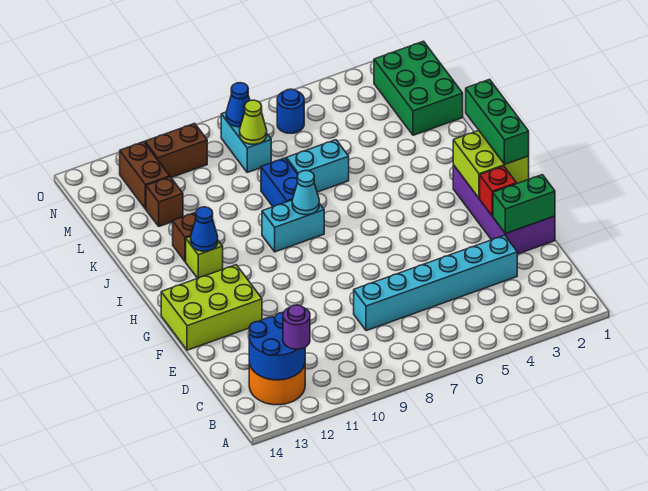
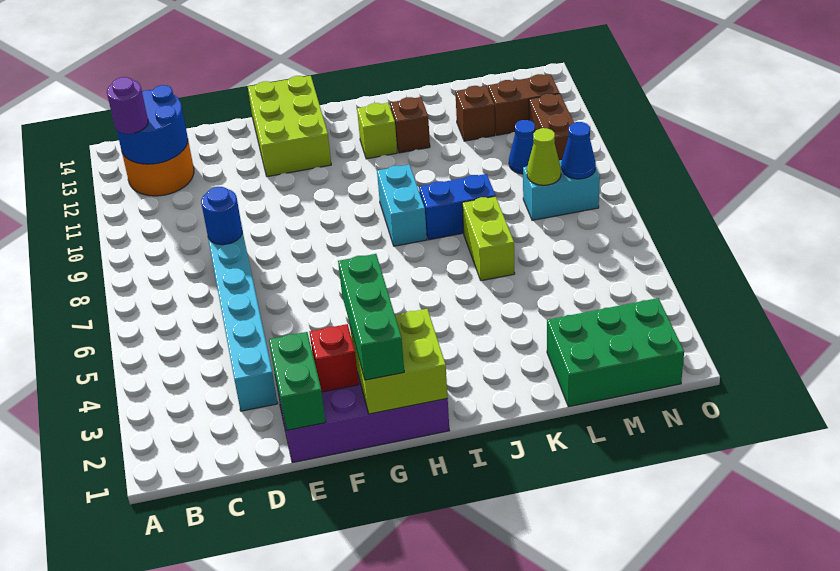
green brick G1:I1 level 3 -> green brick G1:G3 level 3
cyan cone I8 level 2 -> none
blue cone I12 level 2 -> blue cone M10 level 1
cyan brick K6:K7 level 1 -> lime brick K6:K7 level 1
blue round brick N6 level 1 -> blue round brick D8 level 2

